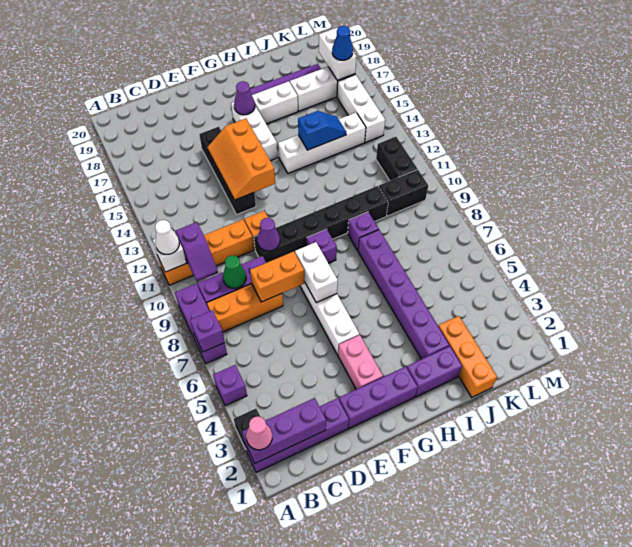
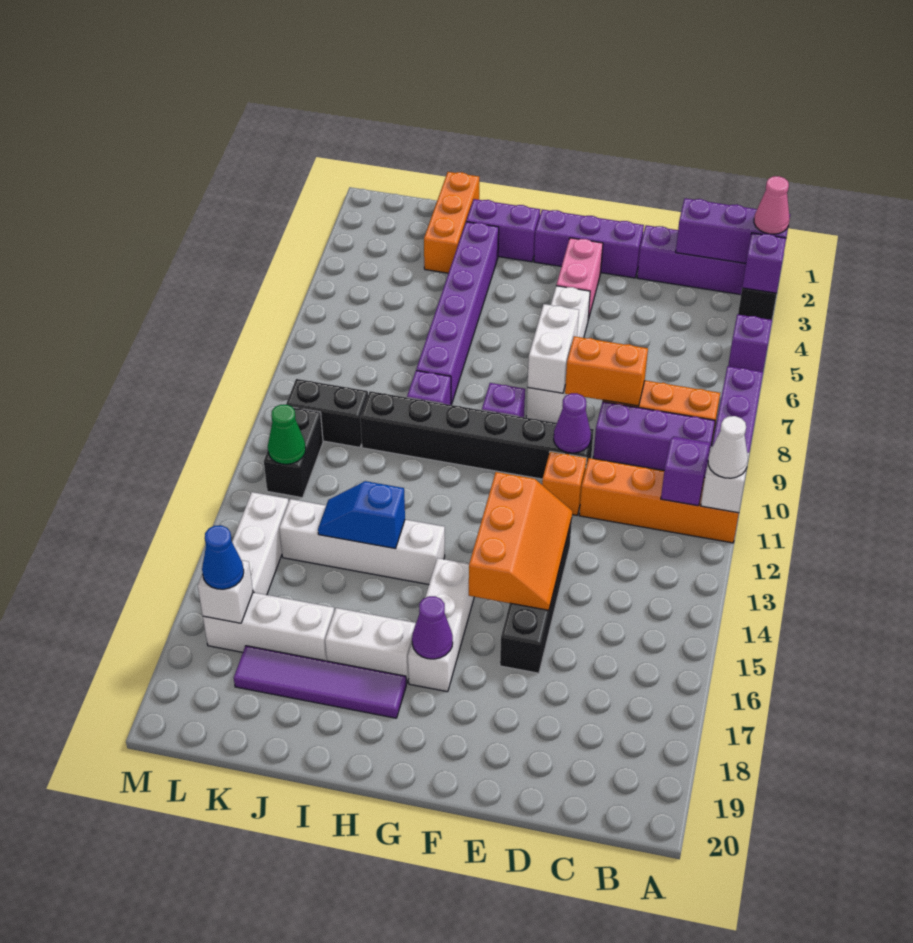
purple brick A7 level 2 -> purple brick A3 level 2
green cone C9 level 2 -> green cone L12 level 2
white brick L17:L18 level 2 -> white brick L17 level 2

